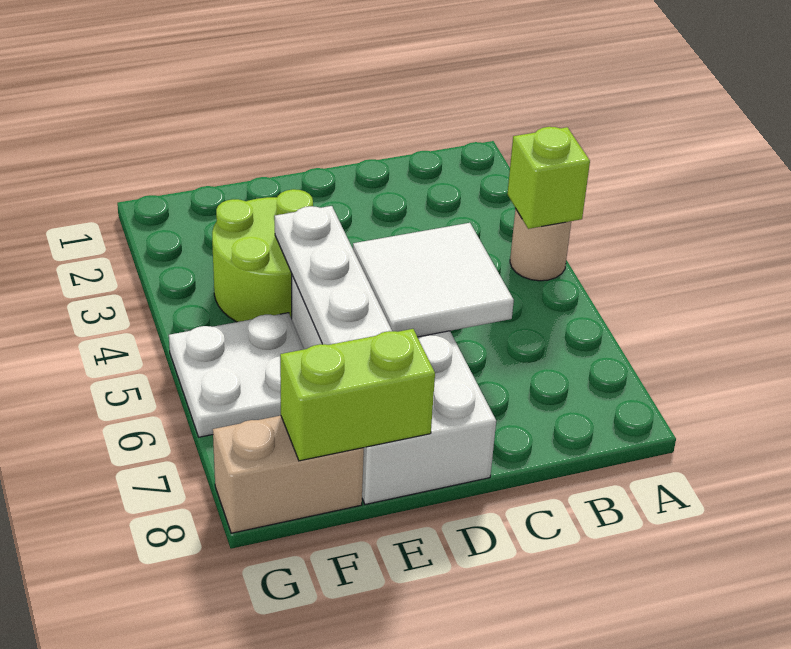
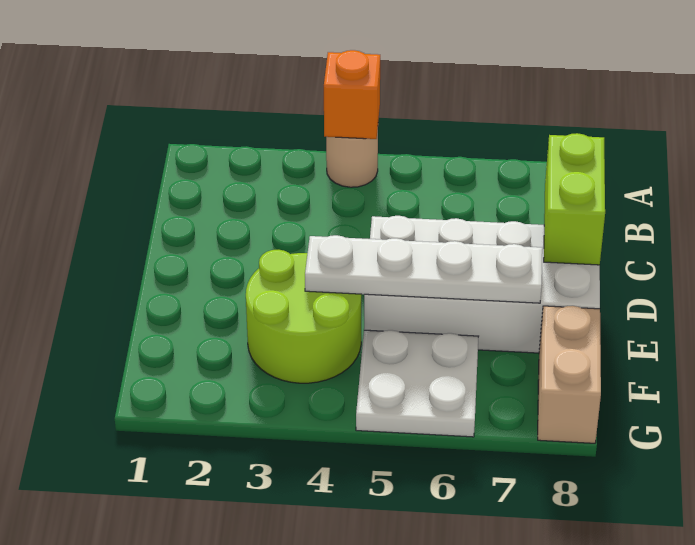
lime brick A4 level 2 -> orange brick A4 level 2
white tile C5:D6 level 2 -> none
lime brick E8:F8 level 2 -> lime brick C8:D8 level 2

